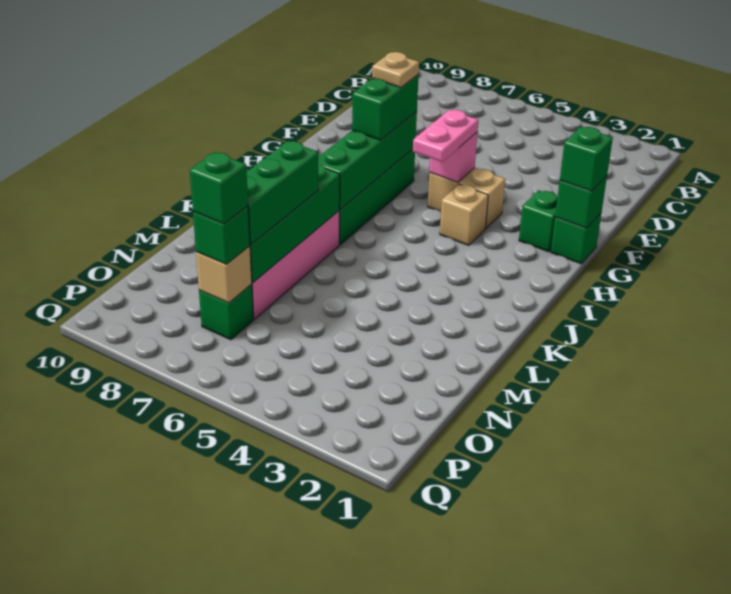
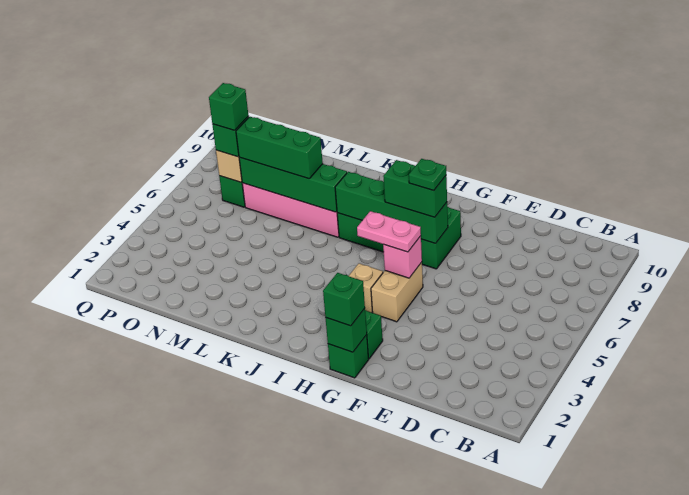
tan plate G7 level 4 -> green plate G7 level 4

